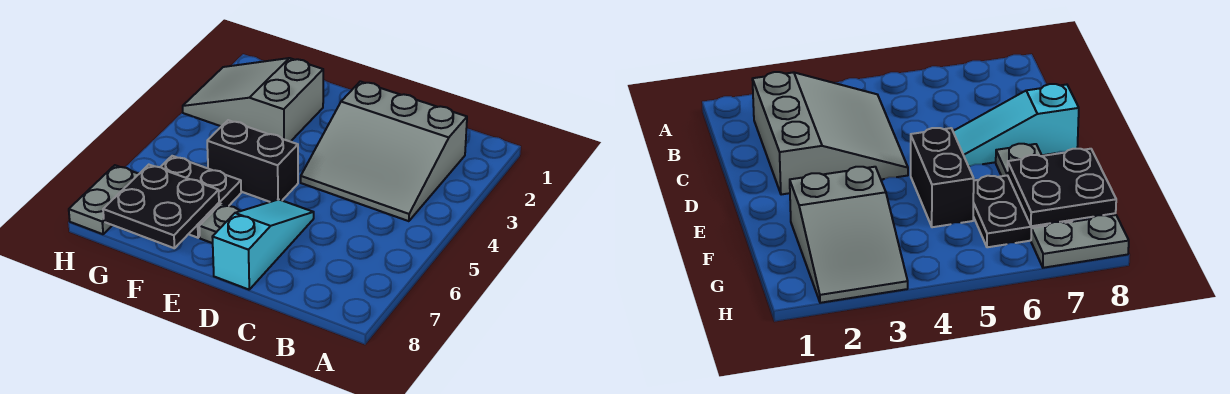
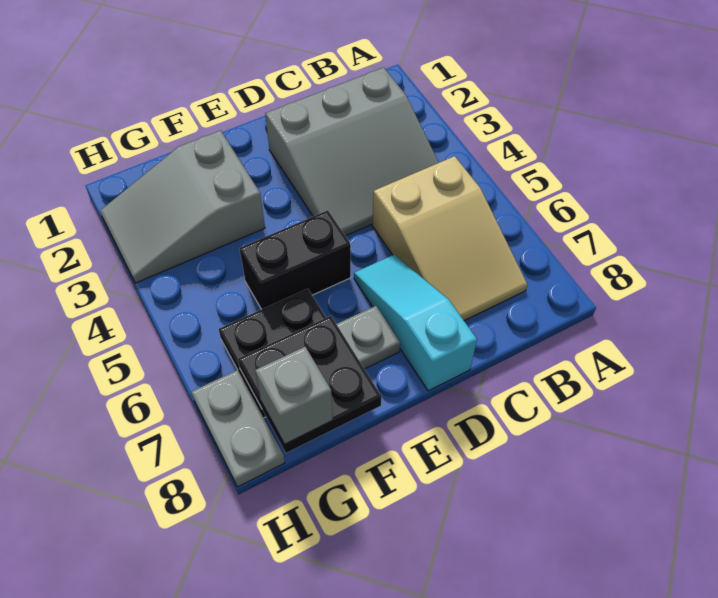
none -> tan slope B5:C7 level 1 top 5
none -> grey brick G8 level 3

